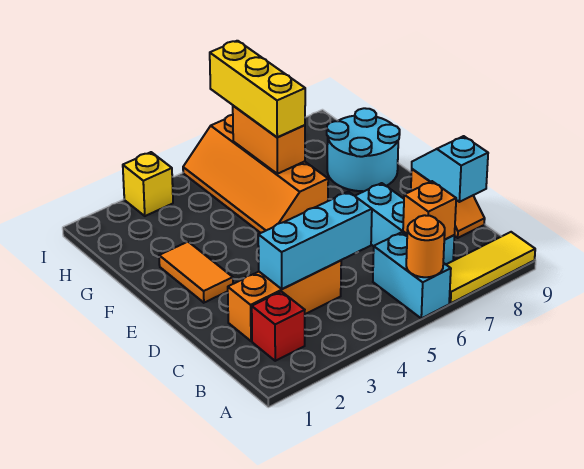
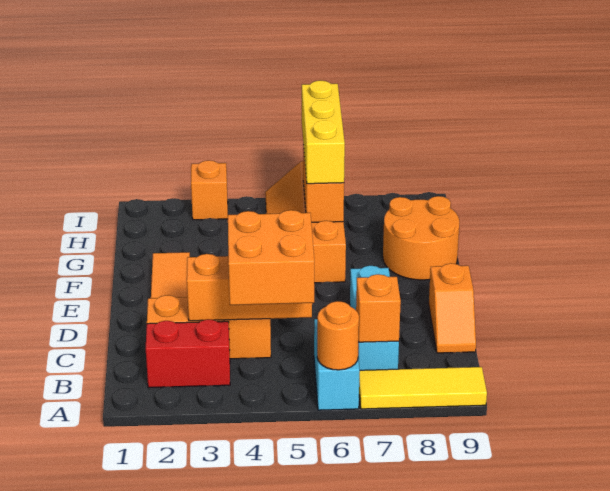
red brick B2 level 1 -> red brick B2:B3 level 1
none -> orange brick B4:C5 level 3
cyan brick C3:C5 level 2 -> orange brick C3:C5 level 2
cyan slope C9:D9 level 2 top C -> none
cyan round brick F8:G9 level 1 -> orange round brick F8:G9 level 1
yellow brick I3 level 1 -> orange brick I3 level 1

